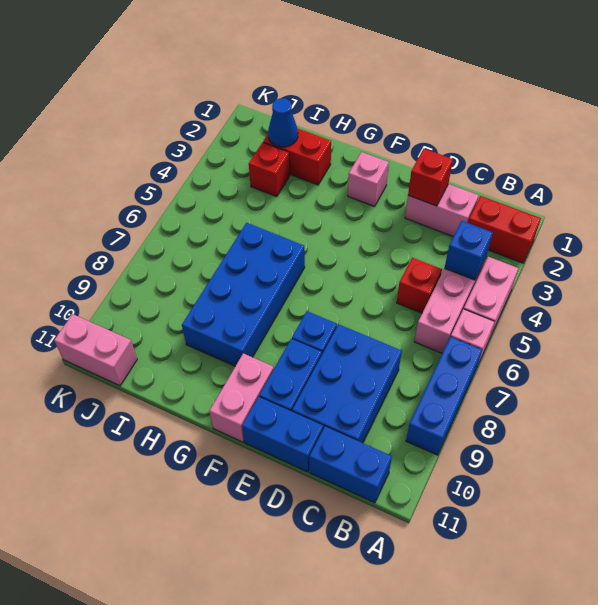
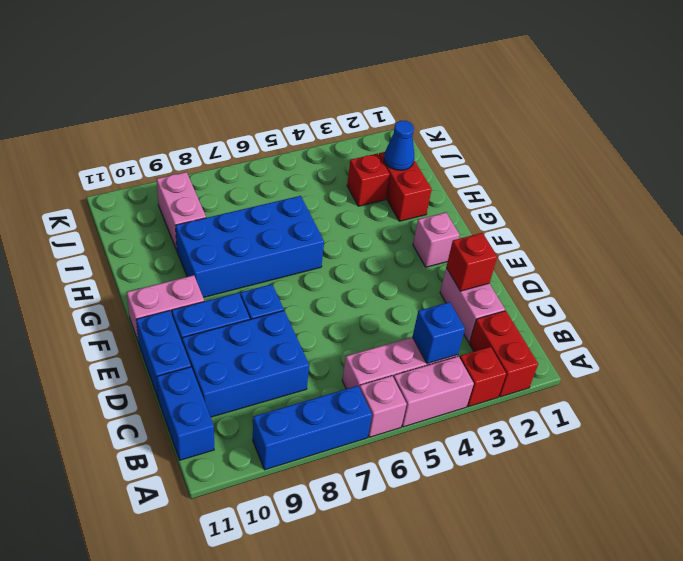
red brick C5 level 1 -> red brick A3 level 1
pink brick J11:K11 level 1 -> pink brick I9:J9 level 1

